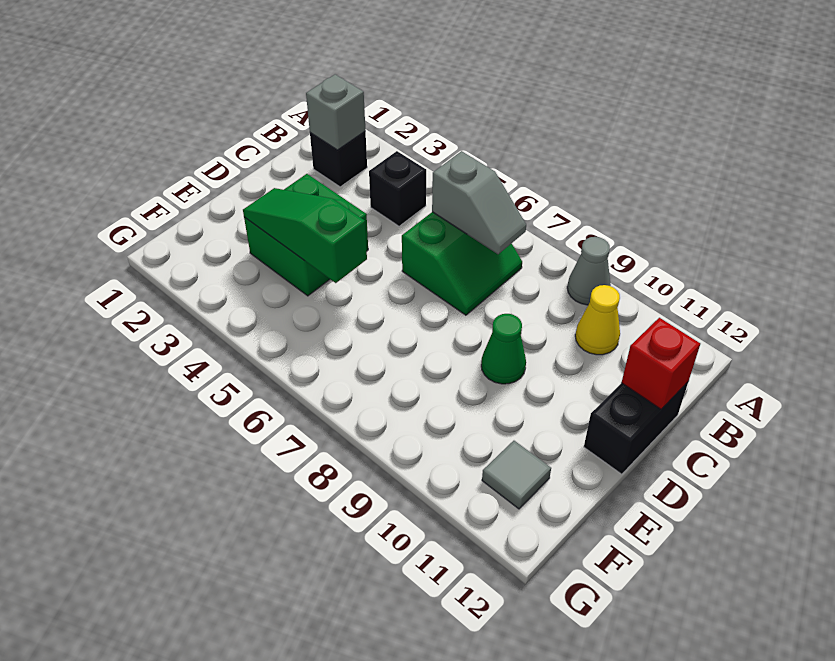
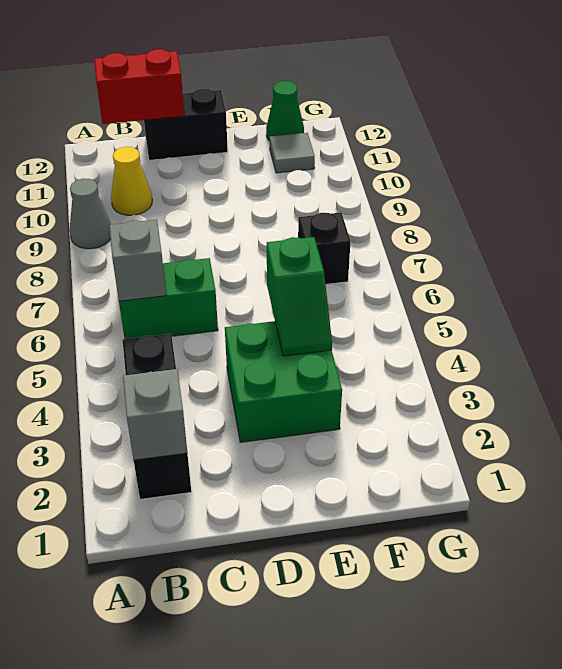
red brick C12 level 2 -> red brick B12:C12 level 2
green cone D9 level 1 -> green cone F12 level 1
green slope E3:E5 level 2 top 5 -> green slope E4:E5 level 2 top 5
none -> black brick F7 level 1

